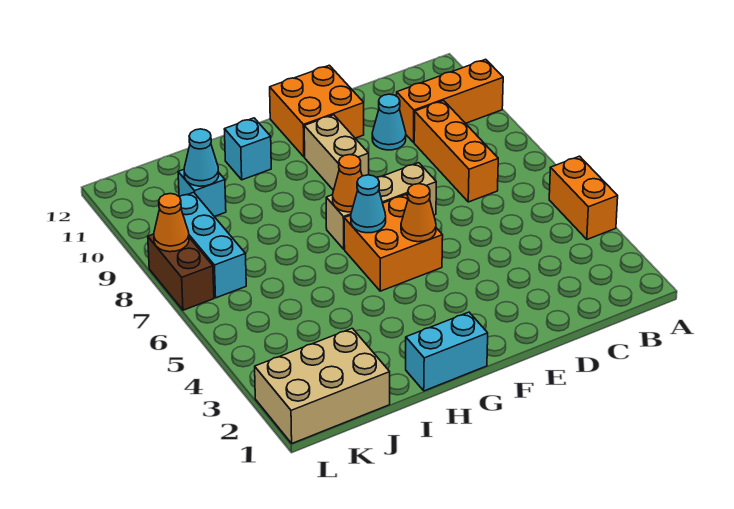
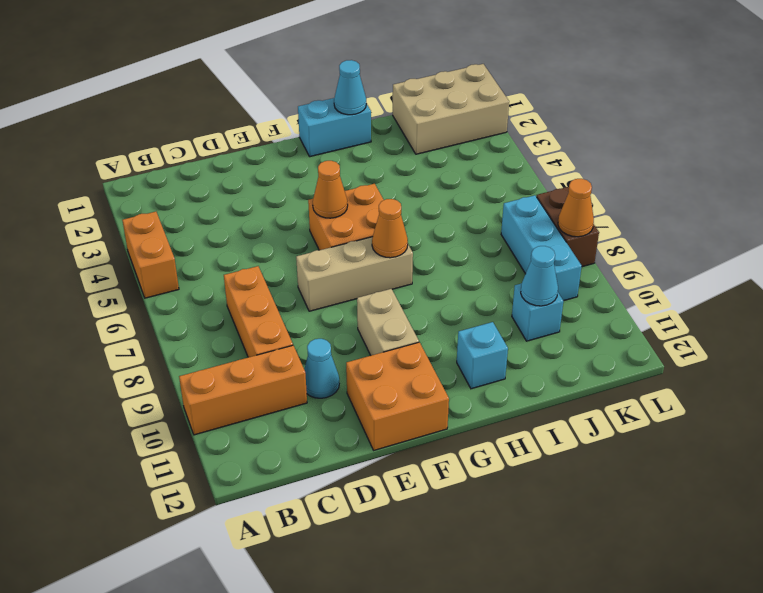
cyan cone G6 level 2 -> cyan cone H1 level 2

